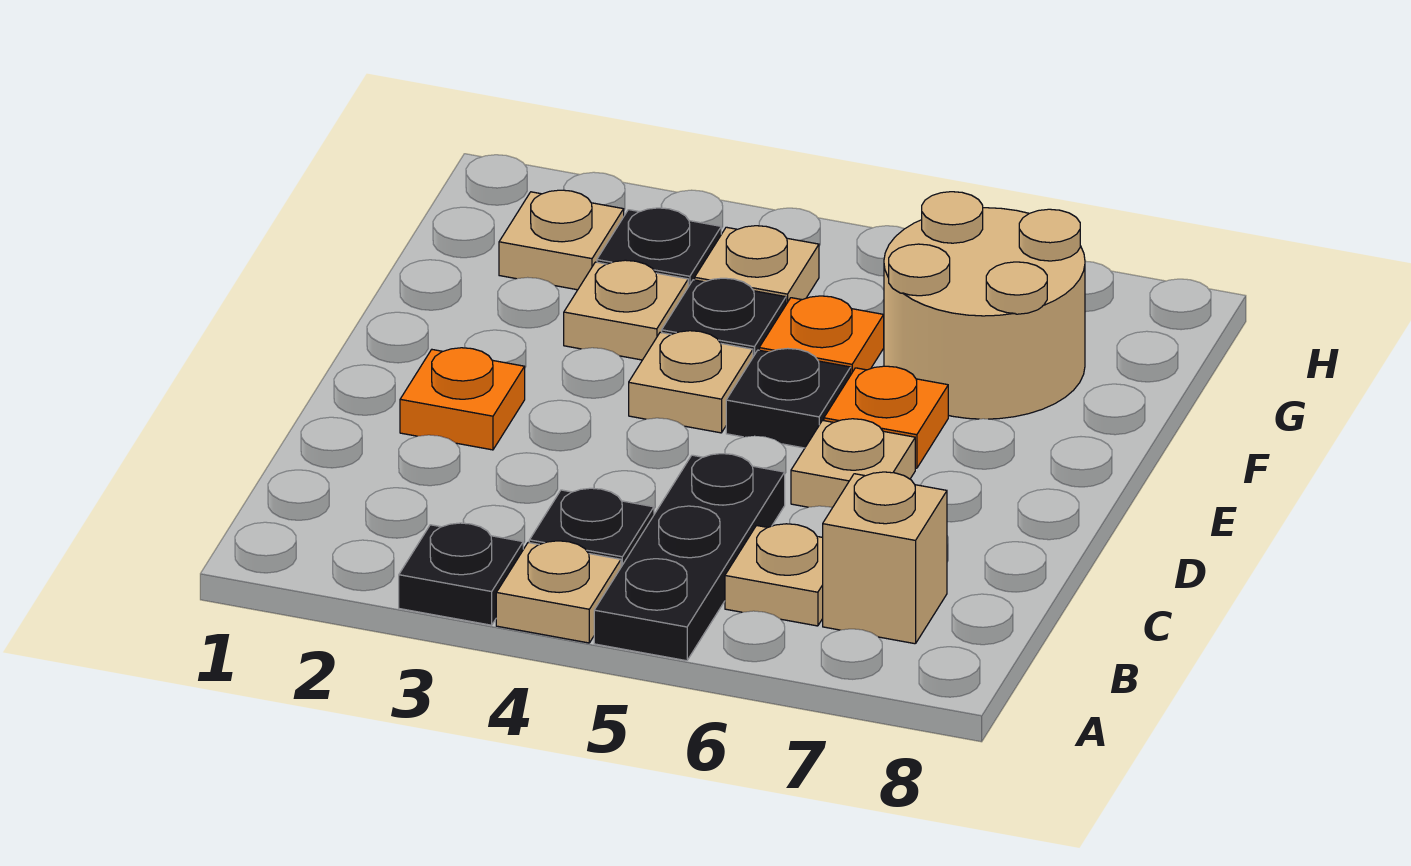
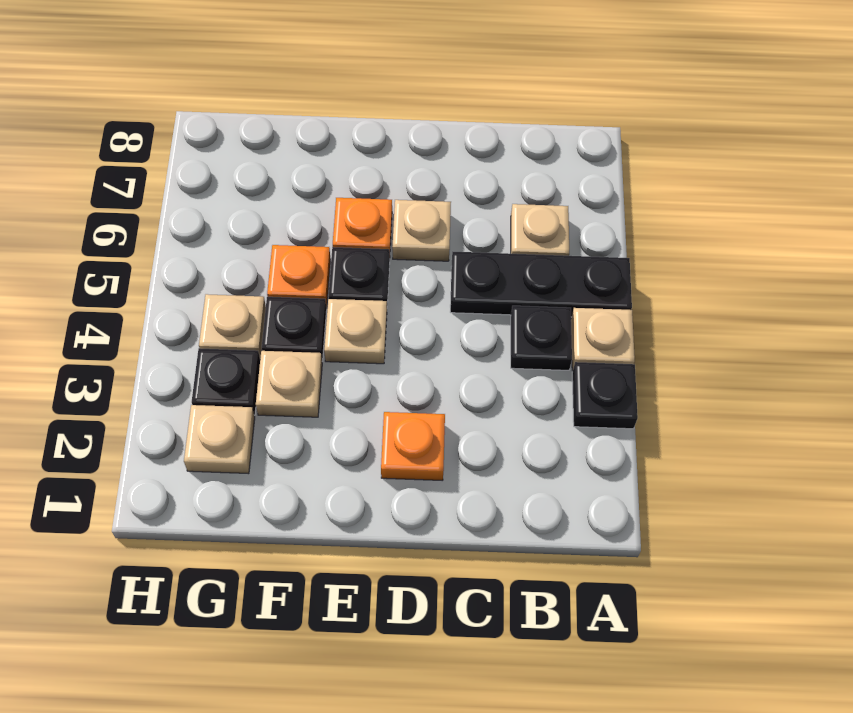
tan brick B7 level 1 -> none
tan round brick F6:G7 level 1 -> none

